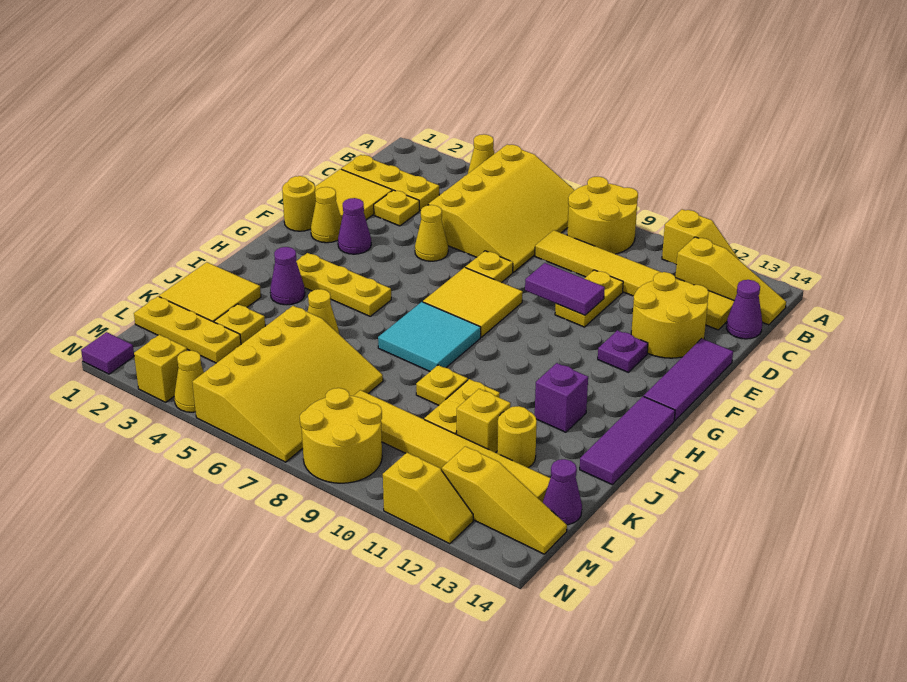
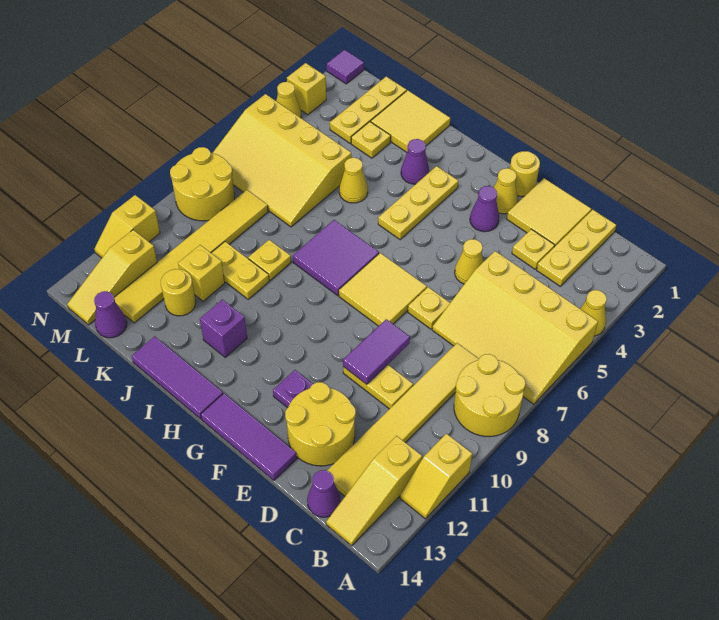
cyan tile H7:I8 level 1 -> purple tile H7:I8 level 1

